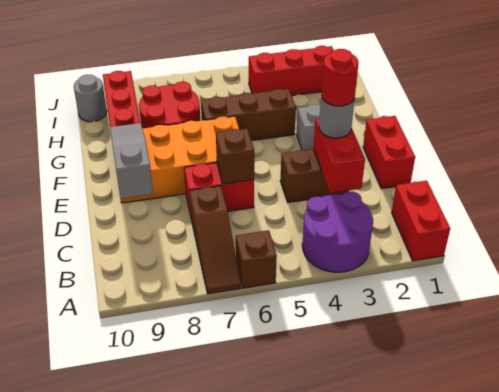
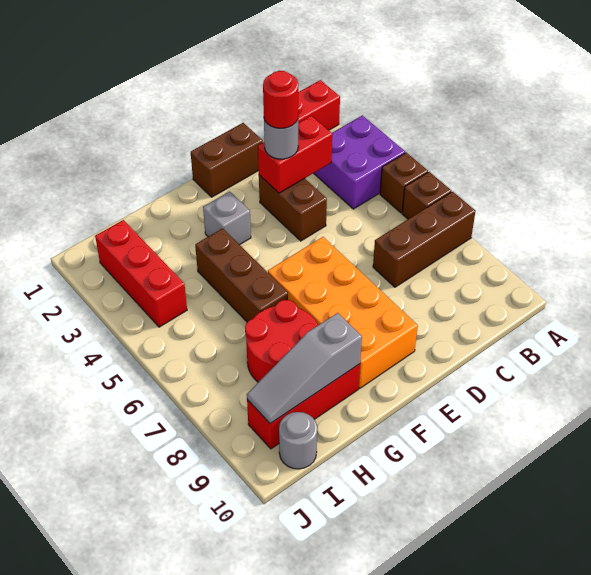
purple round brick A3:B4 level 1 -> purple brick A3:B4 level 1
brown slope A7:C7 level 1 top C -> brown brick A7:C7 level 1
red brick D1:E1 level 1 -> brown brick D1:E1 level 1
red brick D6:D7 level 1 -> none
brown brick D6 level 2 -> brown brick A5 level 1
grey slope D9:F9 level 2 top D -> grey slope G9:I9 level 2 top G

